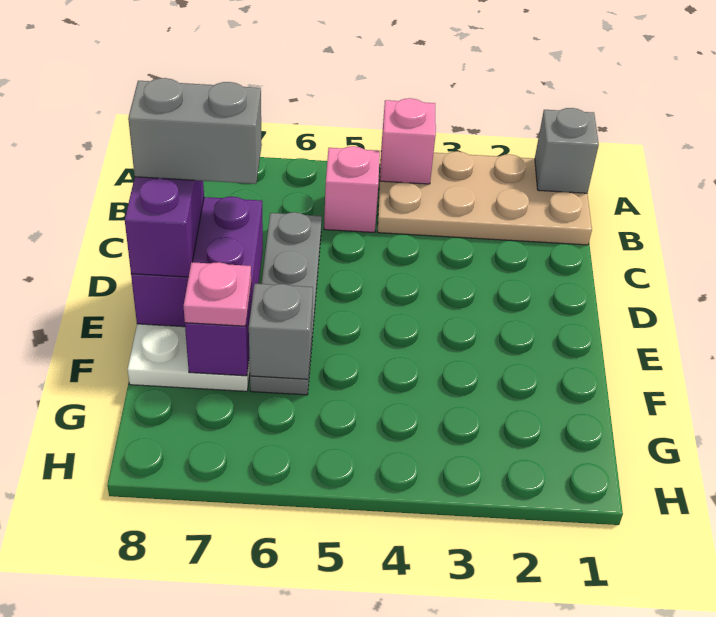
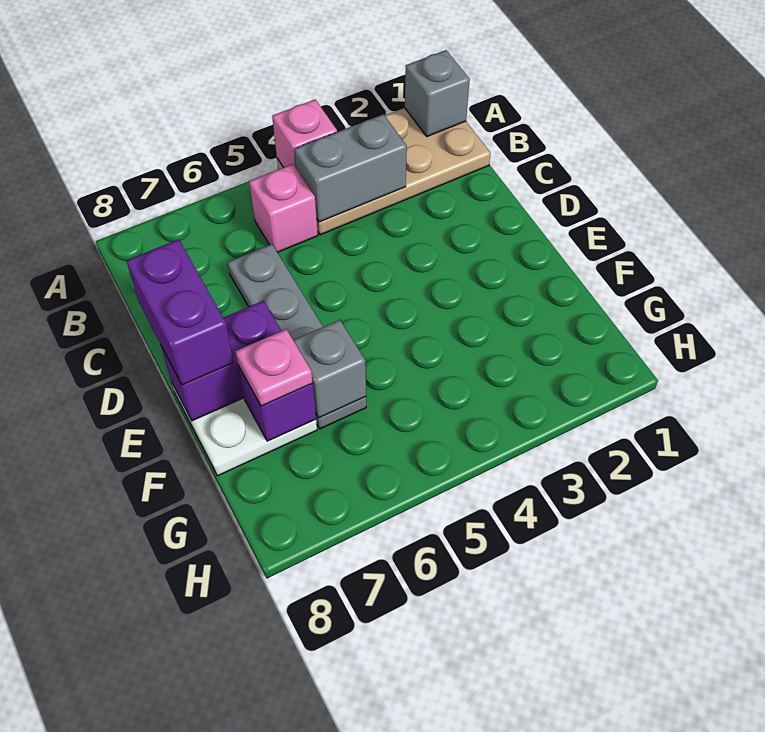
purple brick D7:E8 level 2 -> purple brick E7:E8 level 2
grey brick D7:D8 level 4 -> grey brick B3:B4 level 2

